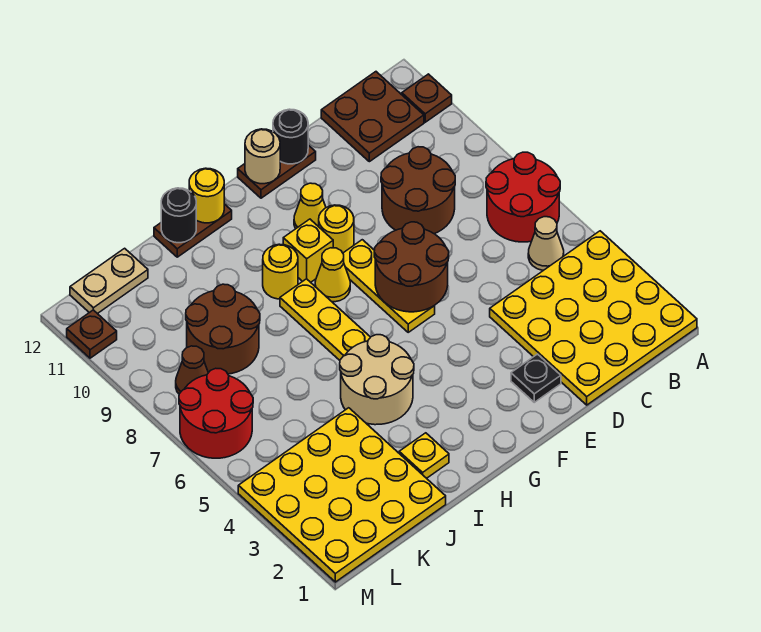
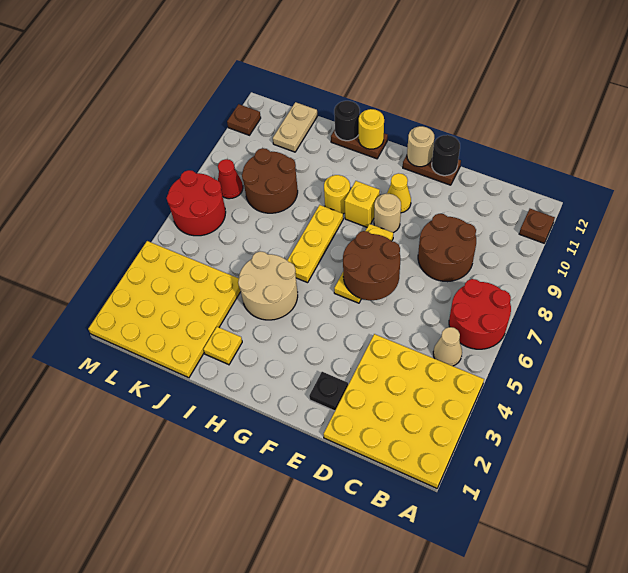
brown plate B11:C12 level 1 -> none
yellow round brick F9 level 1 -> tan round brick F9 level 1
yellow cone G8 level 1 -> none
tan plate K12:L12 level 1 -> tan plate K11:K12 level 1
brown cone L8 level 1 -> red cone L8 level 1

